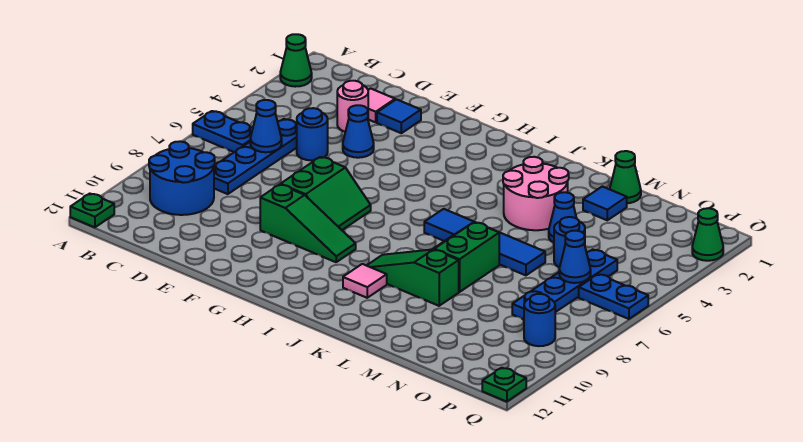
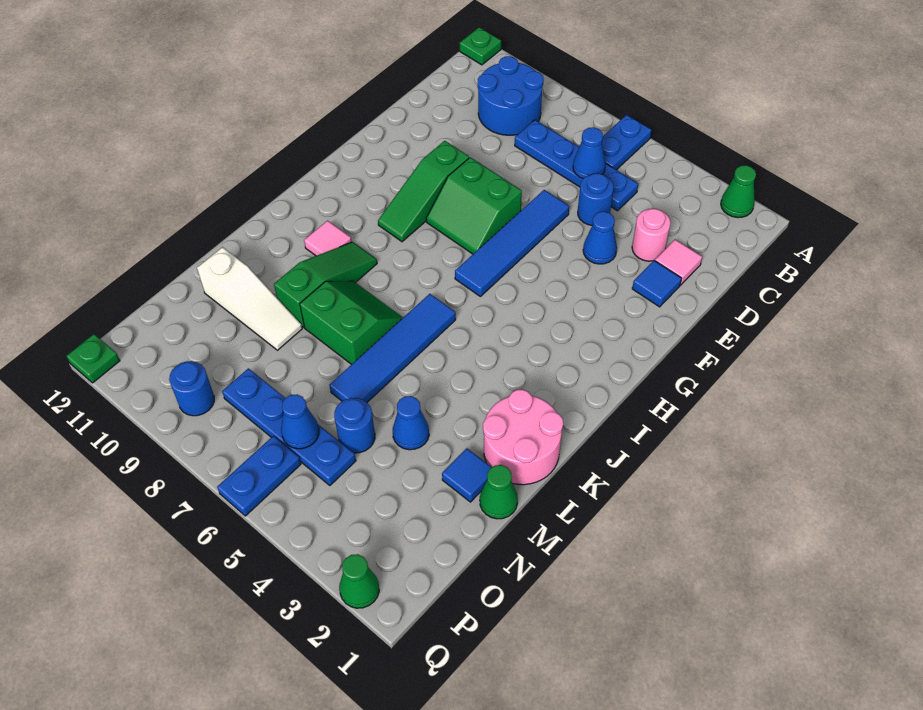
none -> blue tile E6:H6 level 1
pink round brick K3:L4 level 1 -> pink round brick K1:L2 level 1
none -> white slope M9:M11 level 1 top 11

